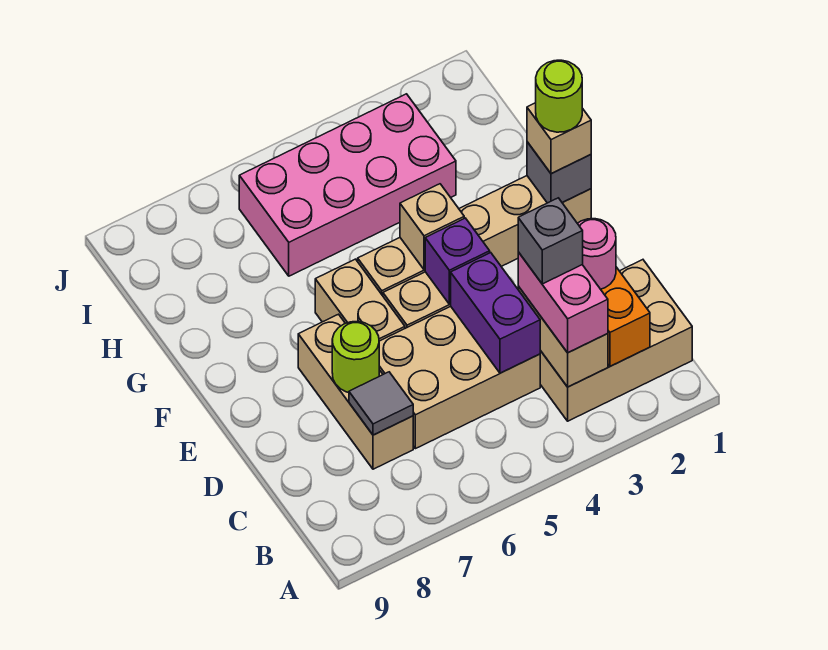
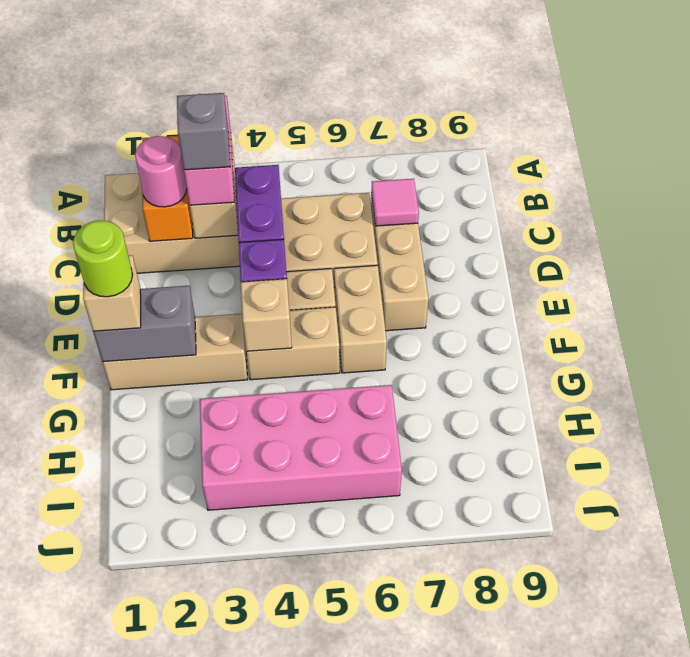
grey tile C7 level 2 -> pink tile C7 level 2
lime round brick D7 level 2 -> none
grey brick F1 level 2 -> grey brick F1:F2 level 2

